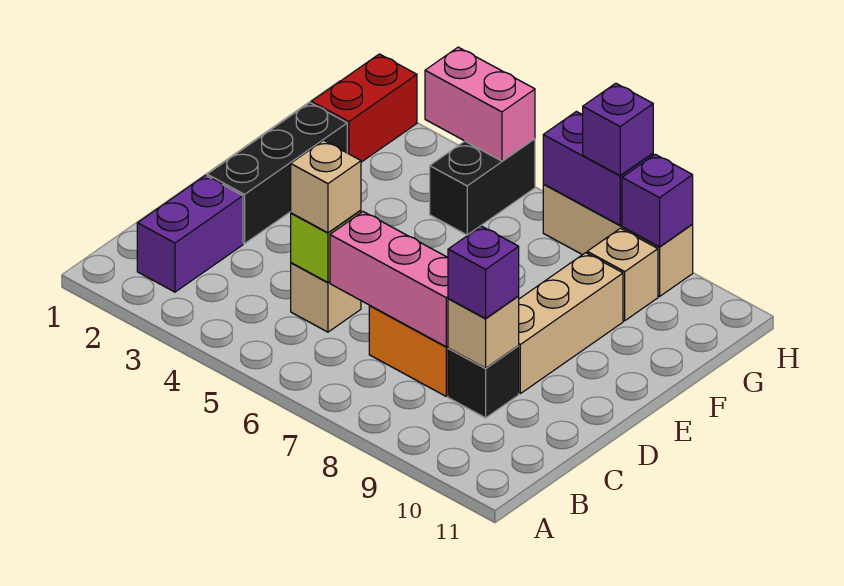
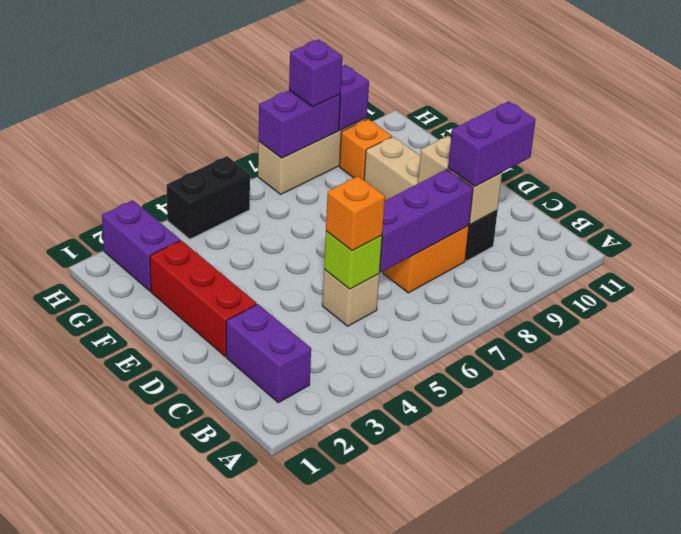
tan brick C5 level 3 -> orange brick C5 level 3
pink brick C6:C8 level 2 -> purple brick C6:C8 level 2
tan brick C9 level 2 -> tan brick C9:D9 level 2
purple brick C9 level 3 -> purple brick C9:C10 level 3
black brick D2:F2 level 1 -> red brick D2:F2 level 1
red brick G2:H2 level 1 -> purple brick G2:H2 level 1
black brick G5:H5 level 1 -> black brick H4:H5 level 1
tan brick G9 level 1 -> orange brick G9 level 1
pink brick H4:H5 level 2 -> none

